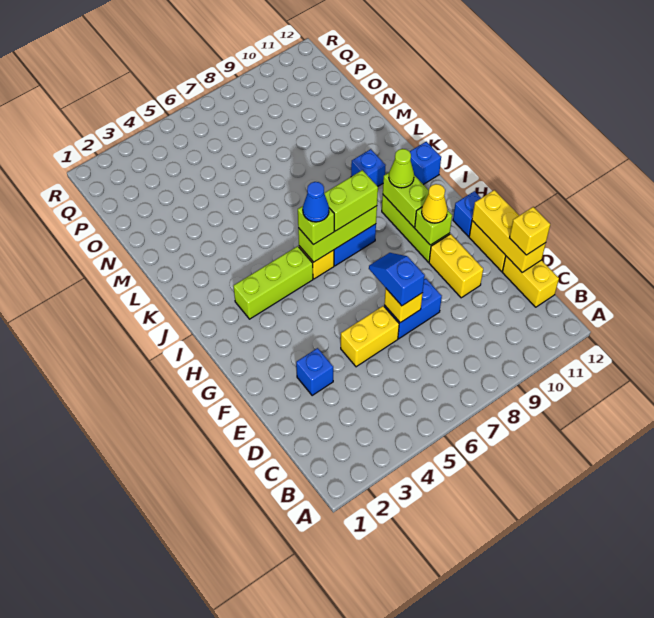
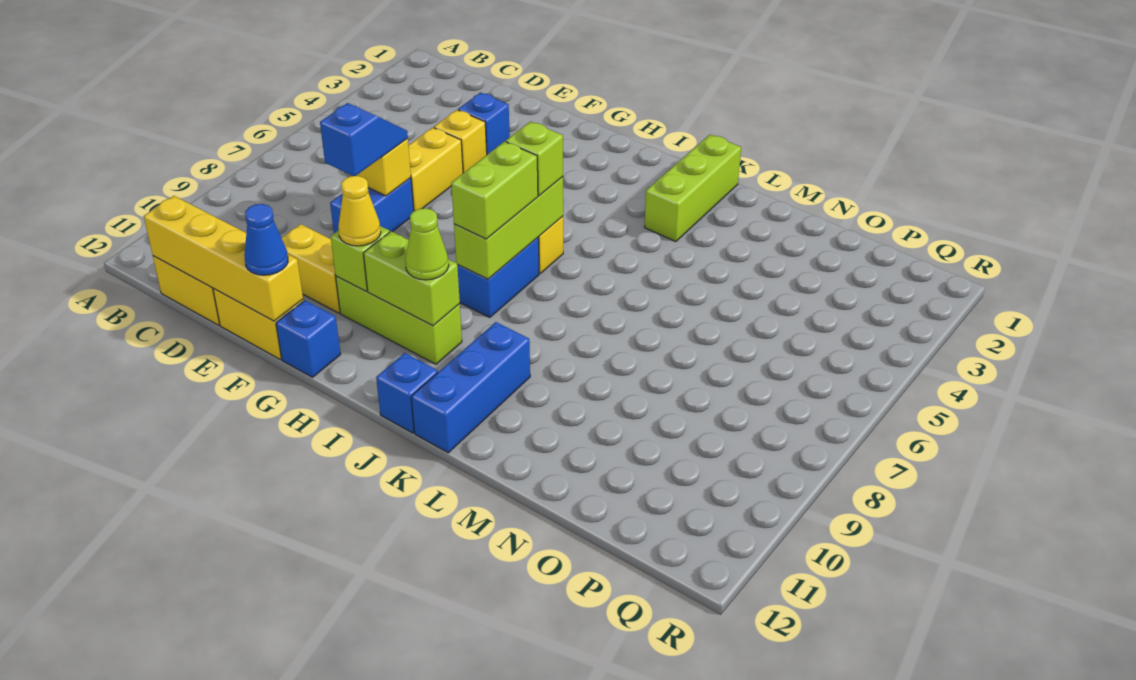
yellow brick D12:F12 level 2 -> yellow brick C12:F12 level 2
yellow brick D12 level 3 -> yellow brick E4 level 1
blue slope E7:F7 level 3 top E -> blue slope E7:E8 level 3 top 8
lime brick I3:I5 level 1 -> lime brick K1:K3 level 1
blue cone I6 level 4 -> blue cone F12 level 3
blue brick K10 level 1 -> blue brick K10:K12 level 1

